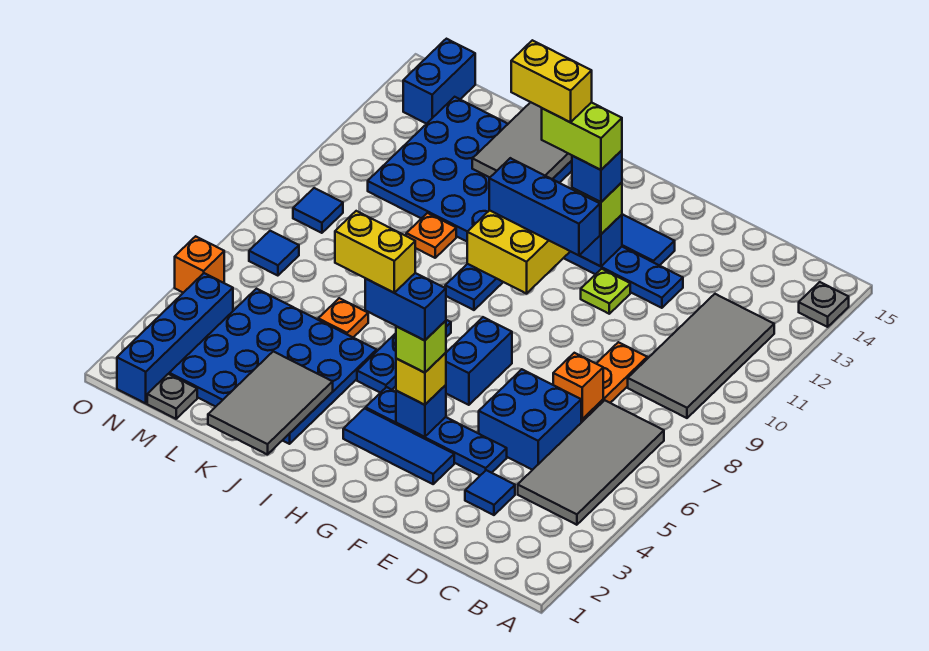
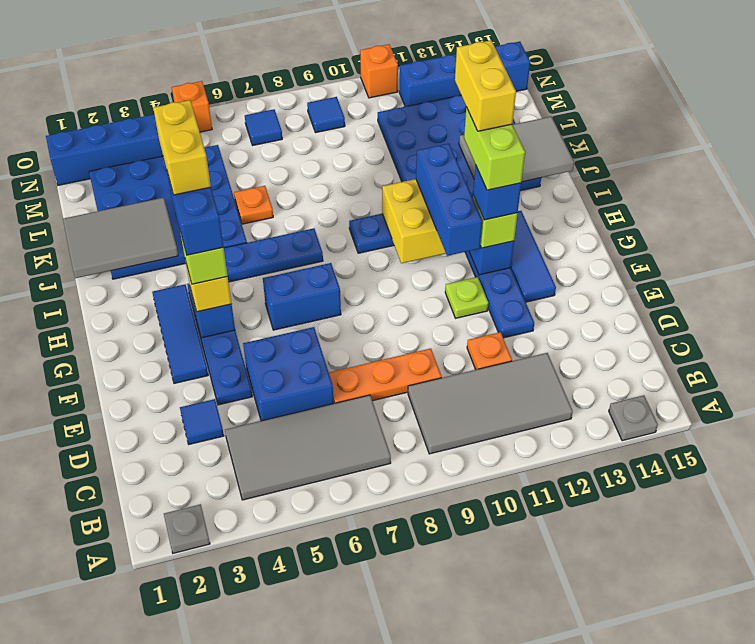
orange brick D7 level 2 -> orange brick O11 level 1
orange plate K10 level 1 -> orange plate D11 level 1
grey plate M1 level 1 -> grey plate A2 level 1
blue brick N14:N15 level 1 -> blue brick N12:N15 level 1

